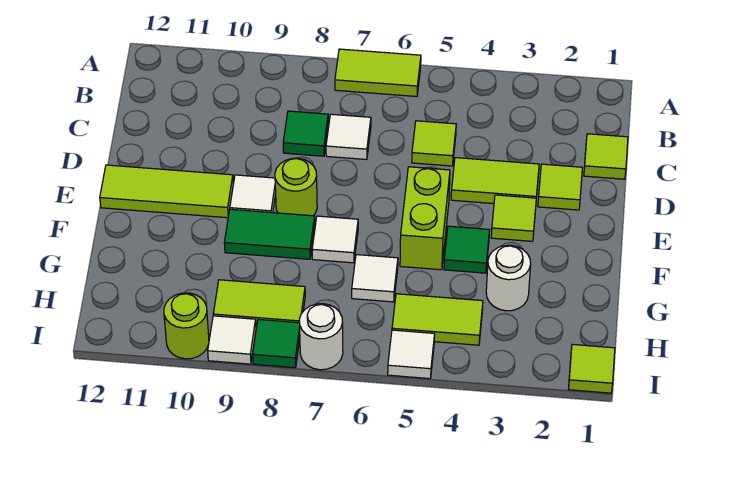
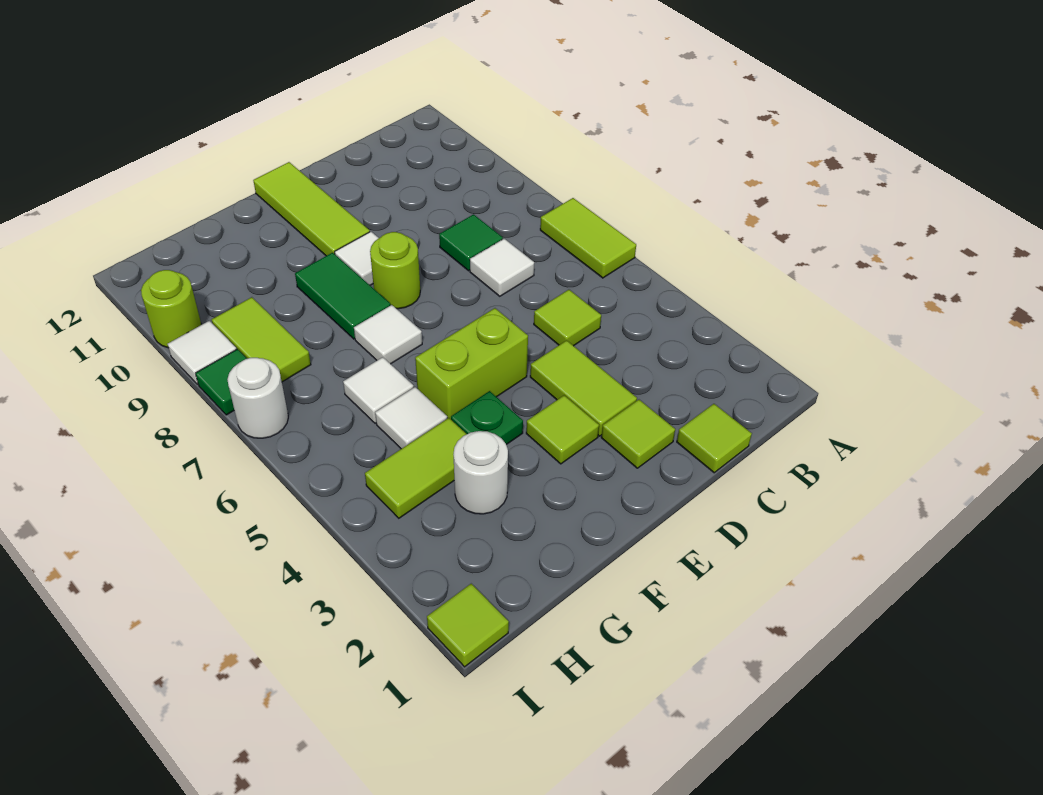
green tile F4 level 1 -> green plate F4 level 1
lime tile H4:H5 level 1 -> lime tile G4:H4 level 1
white tile I5 level 1 -> white tile G5 level 1

